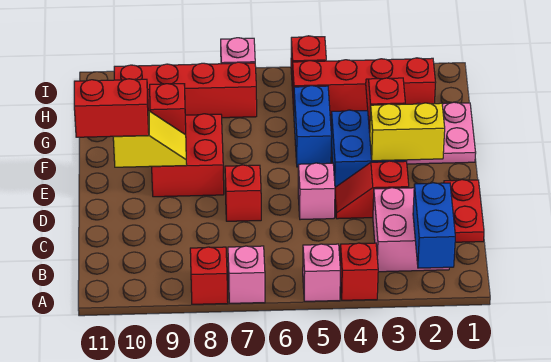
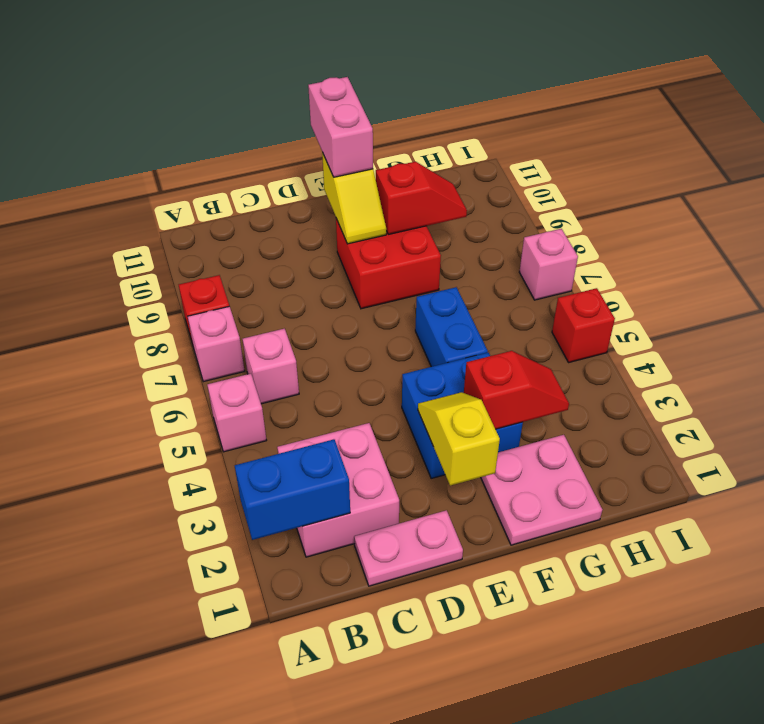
red brick A4 level 1 -> none
red plate C1:D1 level 1 -> pink plate C1:D1 level 1
red slope D3:D4 level 1 top 3 -> none
pink brick D5 level 1 -> pink brick B6 level 1
red brick D7 level 1 -> none
yellow brick E2:E3 level 2 -> yellow slope E2:E3 level 2 top 2
red brick E10:E11 level 3 -> pink brick E10:E11 level 3
blue brick F5:G5 level 1 -> blue brick F5:F6 level 1
red brick H2:H5 level 1 -> none
red brick H7:H10 level 1 -> none

